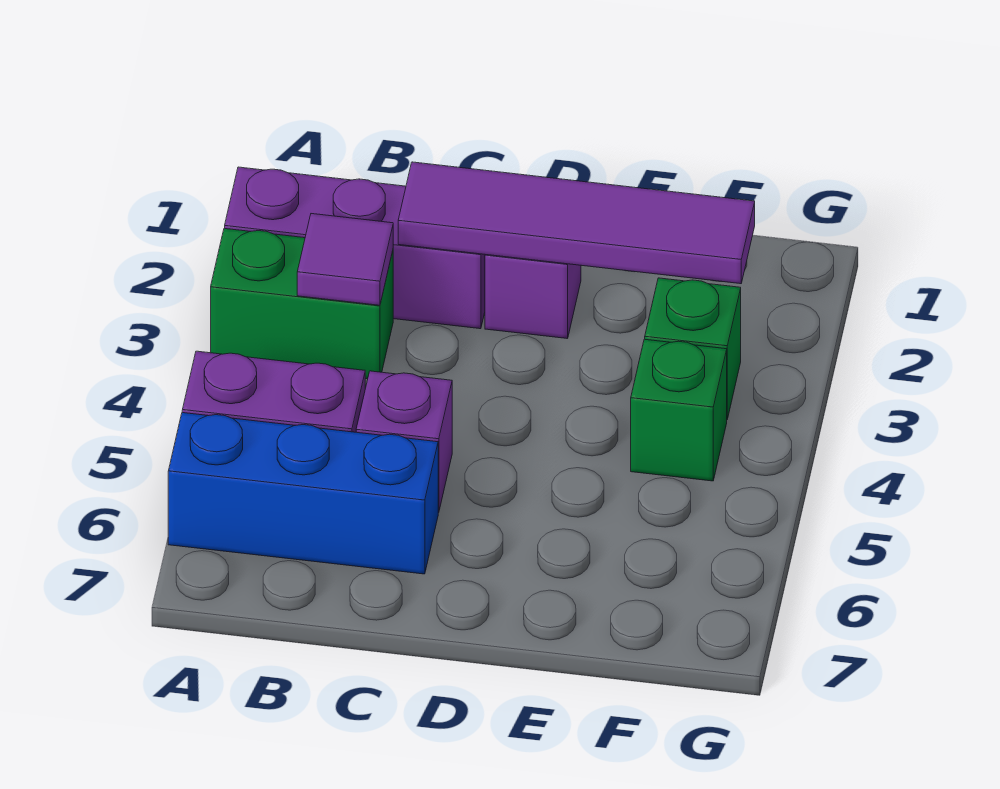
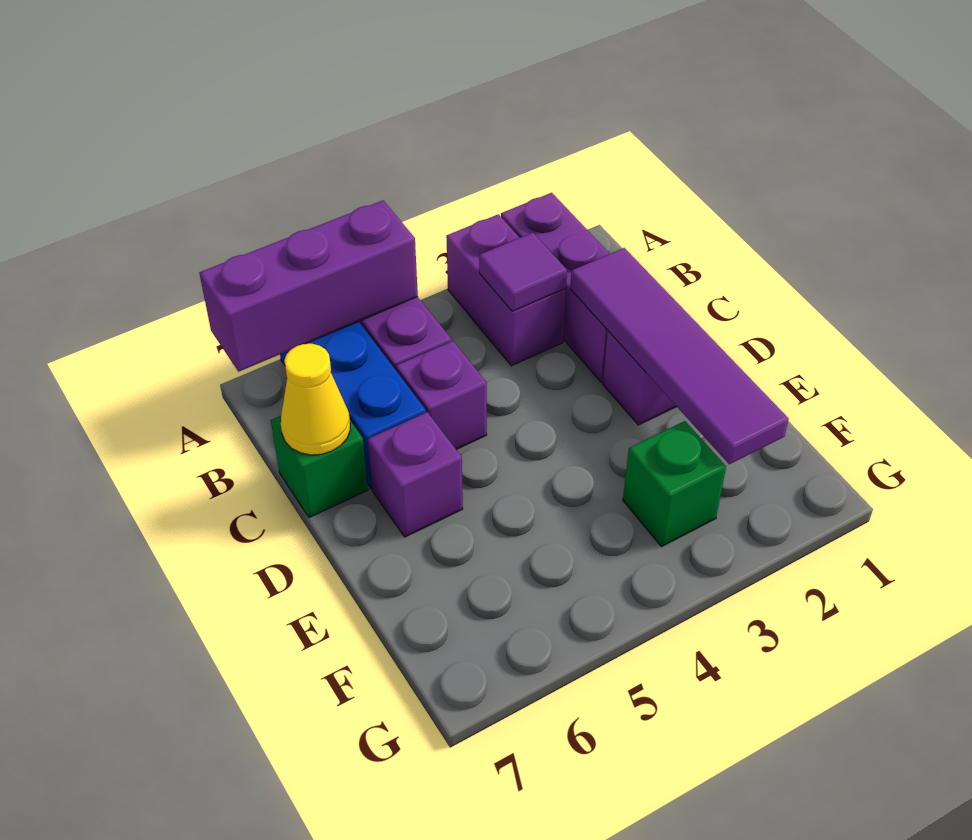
green brick A3:B3 level 1 -> purple brick A3:B3 level 1
none -> purple brick A5:A7 level 2
none -> yellow cone C7 level 2
none -> purple brick D6 level 1
green brick F4 level 1 -> green brick C7 level 1

